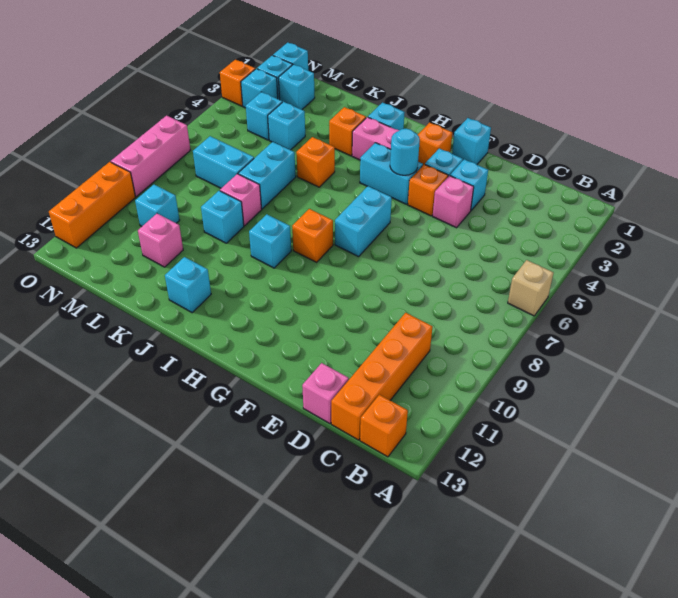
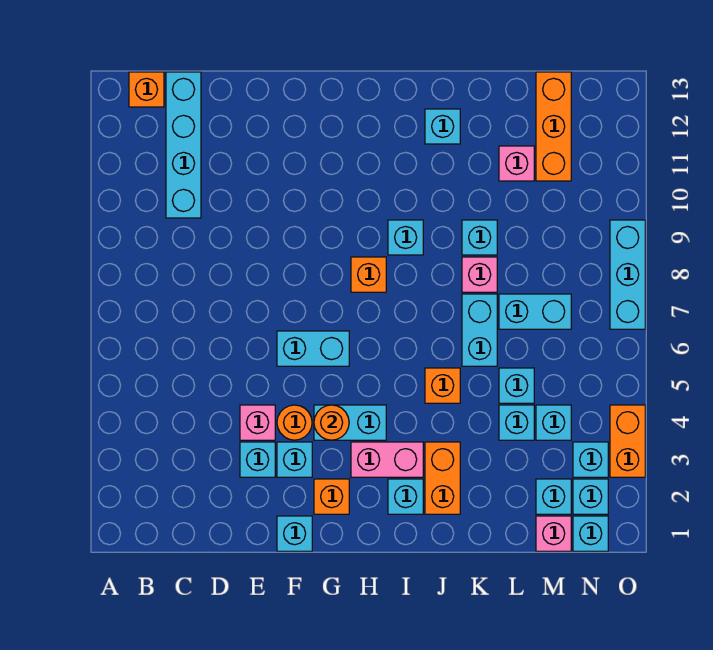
tan brick A6 level 1 -> none
orange brick C10:C13 level 1 -> cyan brick C10:C13 level 1
pink brick D13 level 1 -> pink brick M1 level 1
orange brick F4 level 1 -> orange round brick F4 level 1
cyan round brick G4 level 2 -> orange round brick G4 level 2
cyan brick G6:G7 level 1 -> cyan brick F6:G6 level 1
orange brick J3 level 1 -> orange brick J2:J3 level 1
cyan brick M10 level 1 -> cyan brick L5 level 1
orange brick O3 level 1 -> orange brick O3:O4 level 1
pink brick O7:O9 level 1 -> cyan brick O7:O9 level 1
orange brick O10:O12 level 1 -> orange brick M11:M13 level 1

